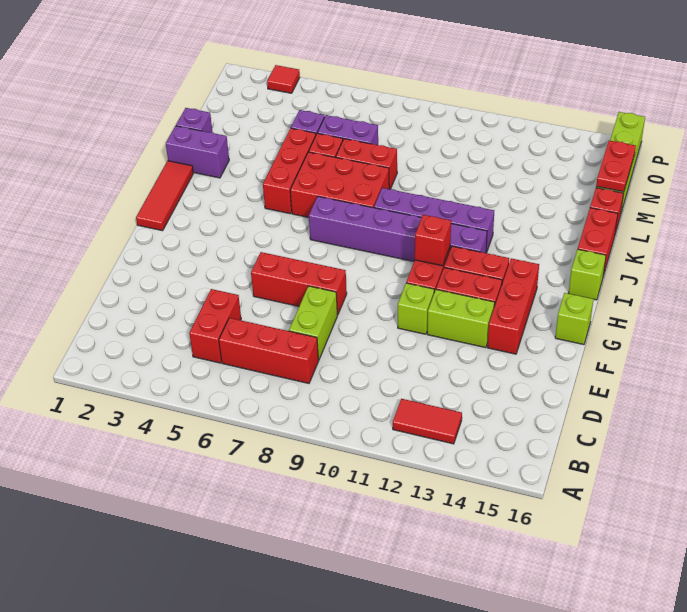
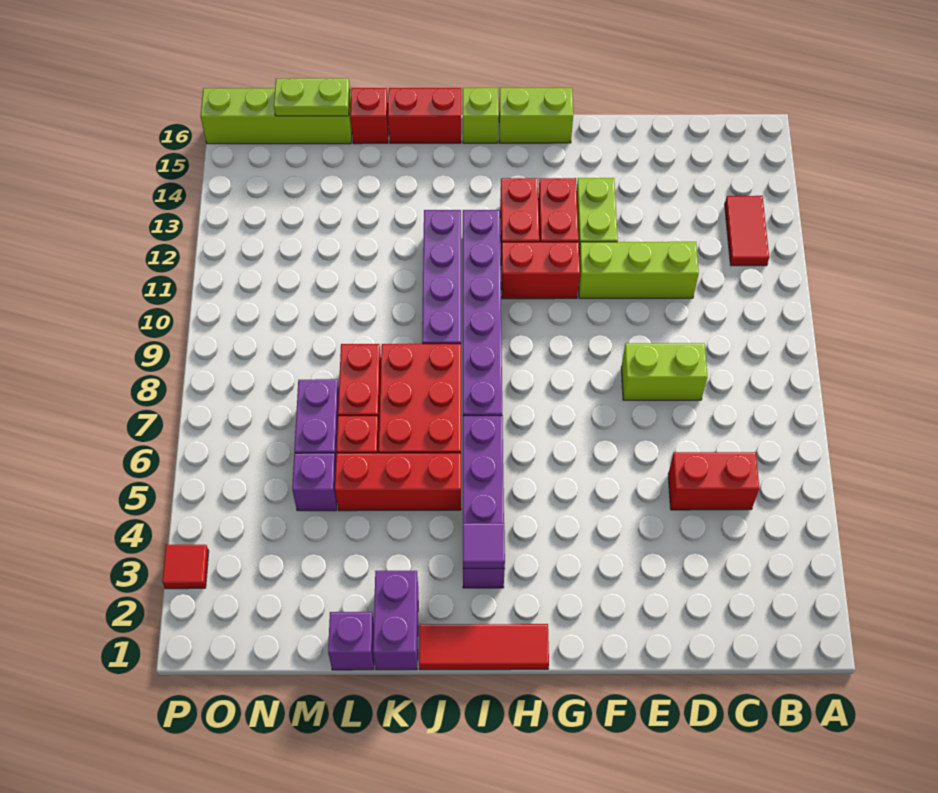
red brick C6:C8 level 1 -> none
red brick F6:F8 level 1 -> none
lime brick F11 level 1 -> lime brick D11:F11 level 1
red brick F14:H14 level 1 -> none
lime brick G16 level 1 -> lime brick G16:H16 level 1
red brick H11 level 2 -> none
none -> purple brick I3:I6 level 1
none -> purple tile I3 level 2
red plate M16:N16 level 2 -> lime plate M16:N16 level 2

